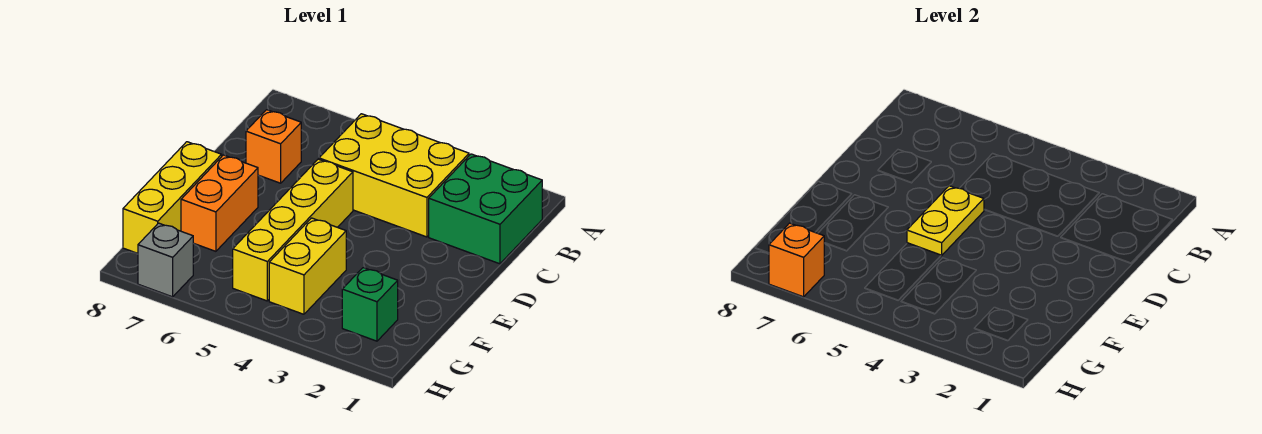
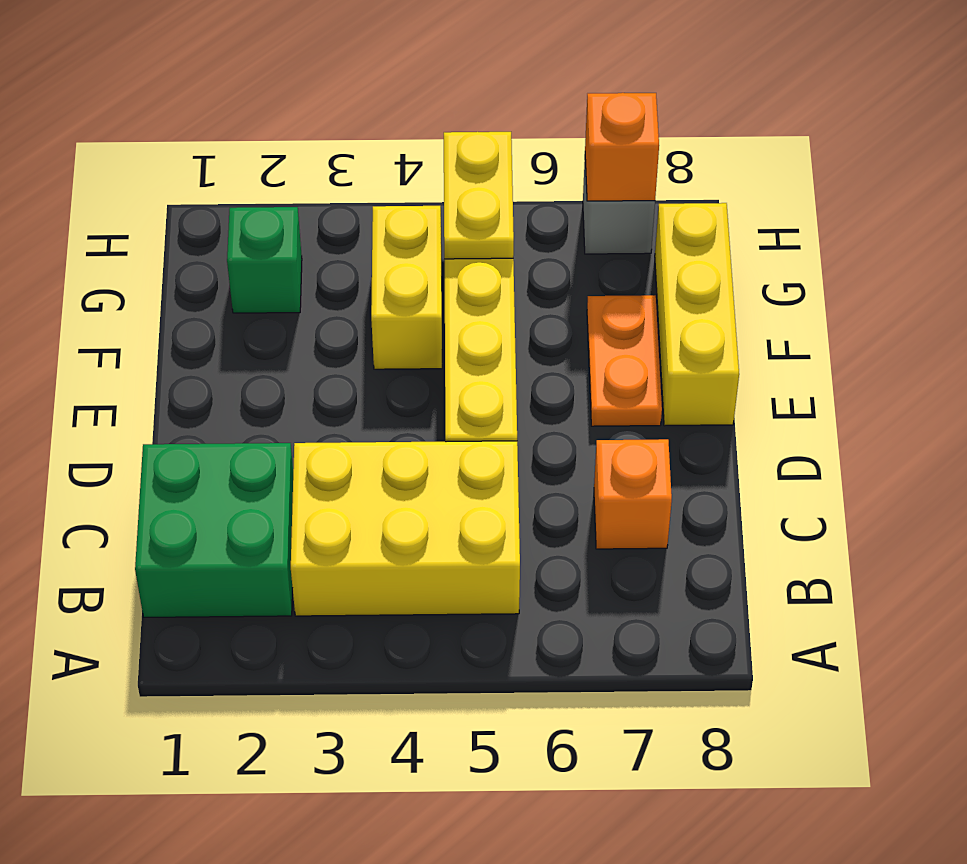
yellow plate D5:E5 level 2 -> yellow plate G5:H5 level 2
orange brick E7:F7 level 1 -> orange plate E7:F7 level 1

